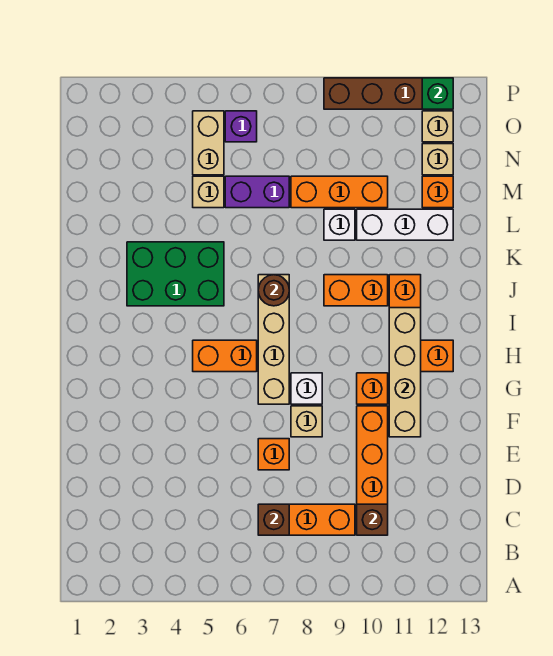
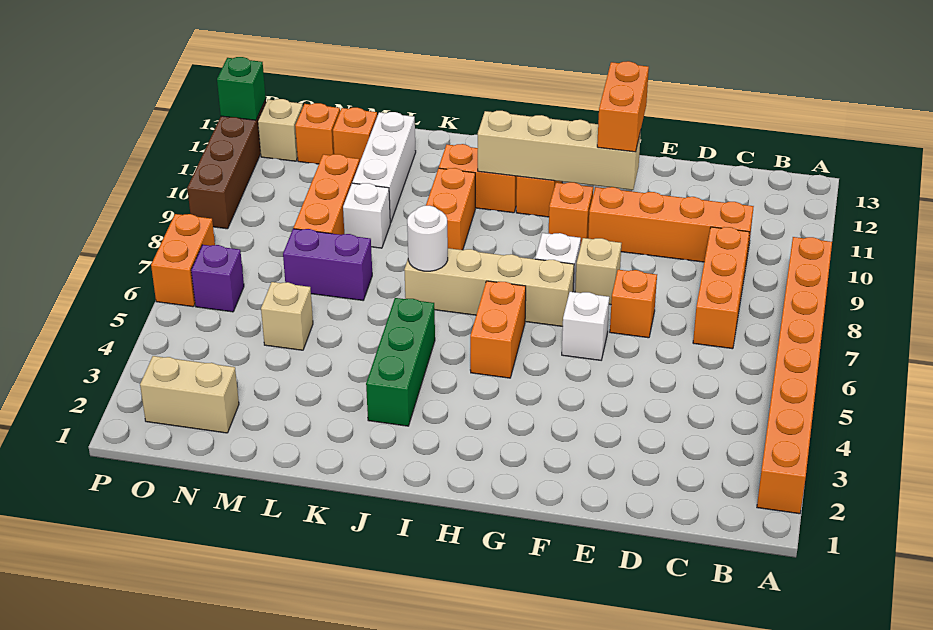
none -> orange brick A2:A9 level 1
brown brick C7 level 2 -> none
brown brick C10 level 2 -> none
none -> white brick F6 level 1
none -> orange brick F11:F12 level 3
green brick J3:K5 level 1 -> green brick J3:J5 level 1
brown round brick J7 level 2 -> white round brick J7 level 2
purple brick M6:M7 level 1 -> purple brick L7:M7 level 1
tan brick N5:O5 level 1 -> tan brick N2:O2 level 1
tan brick N12 level 1 -> orange brick N12 level 1
none -> orange brick P6:P7 level 1

